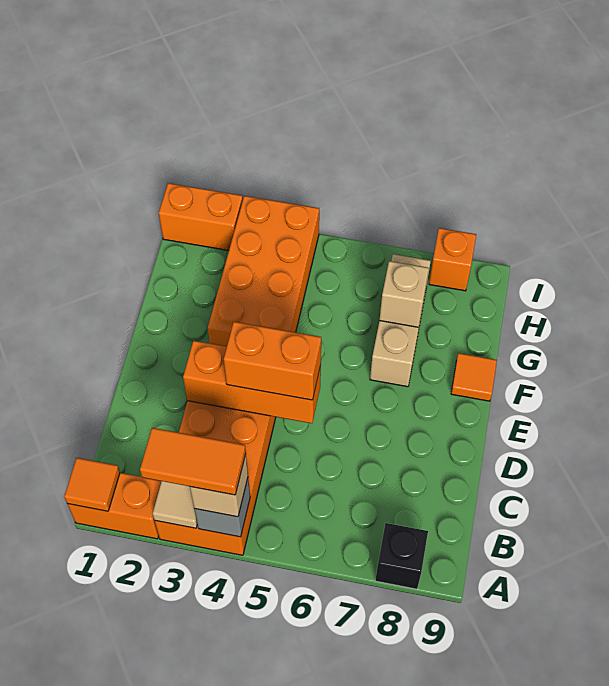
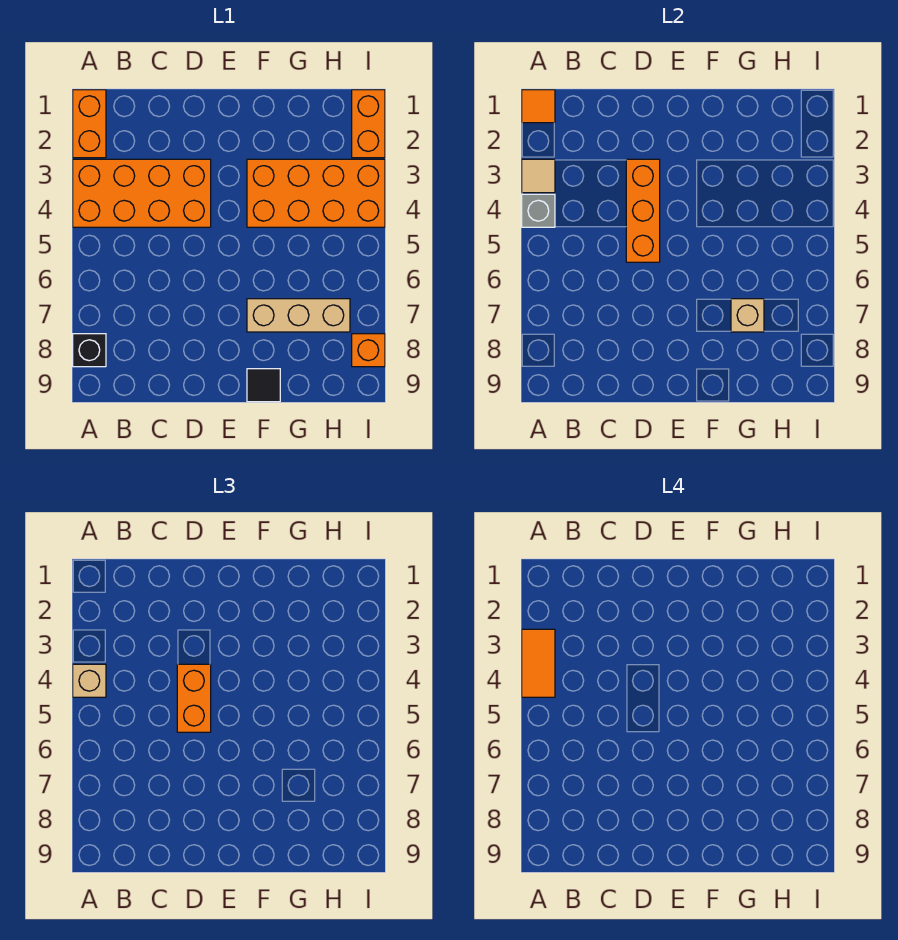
orange tile F9 level 1 -> black tile F9 level 1

